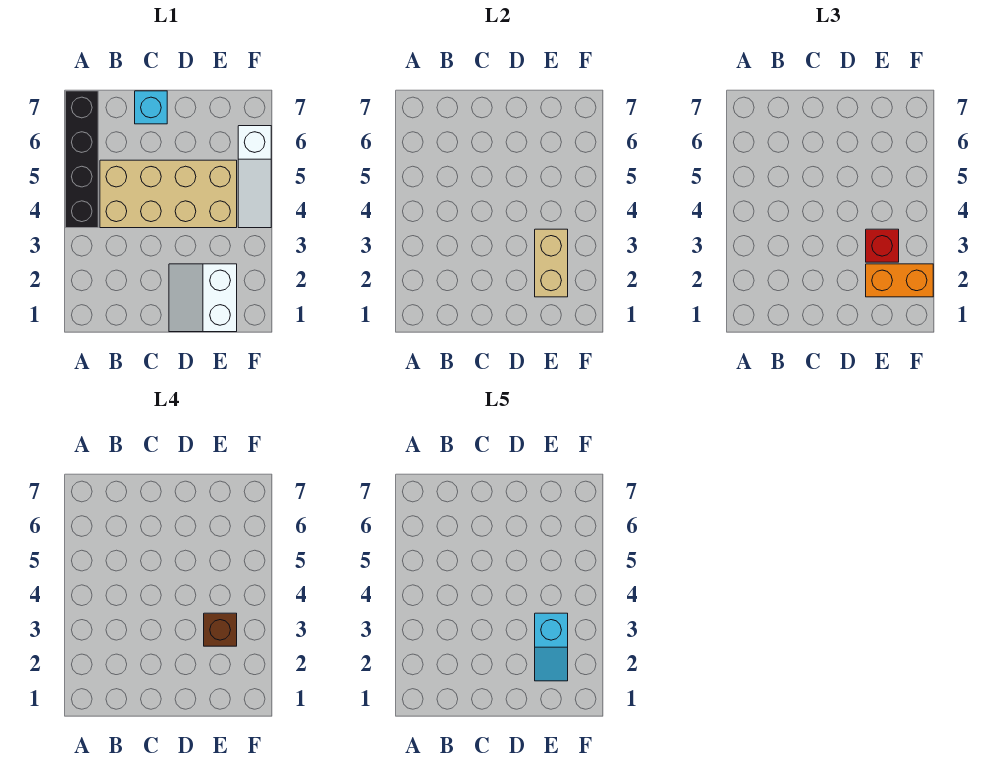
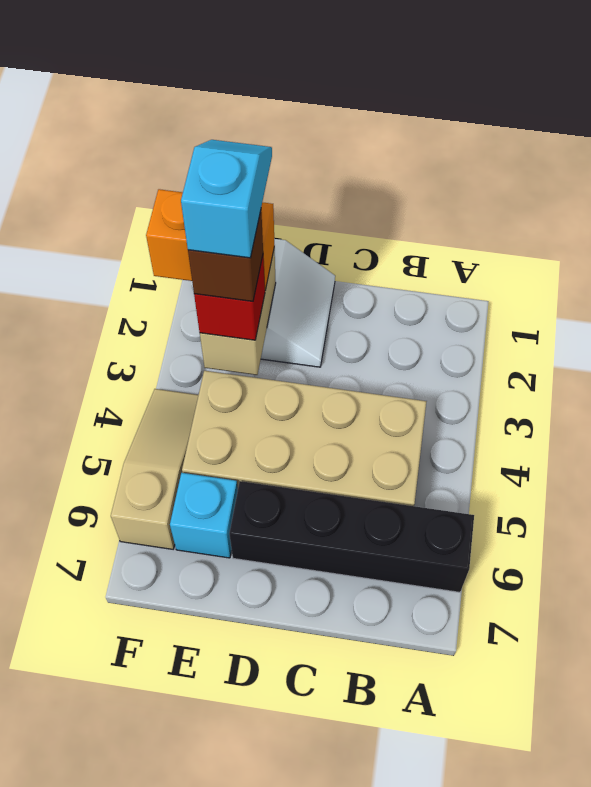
black brick A4:A7 level 1 -> black brick A6:D6 level 1
cyan brick C7 level 1 -> cyan brick E6 level 1
white slope F4:F6 level 1 top 6 -> tan slope F4:F6 level 1 top 6

